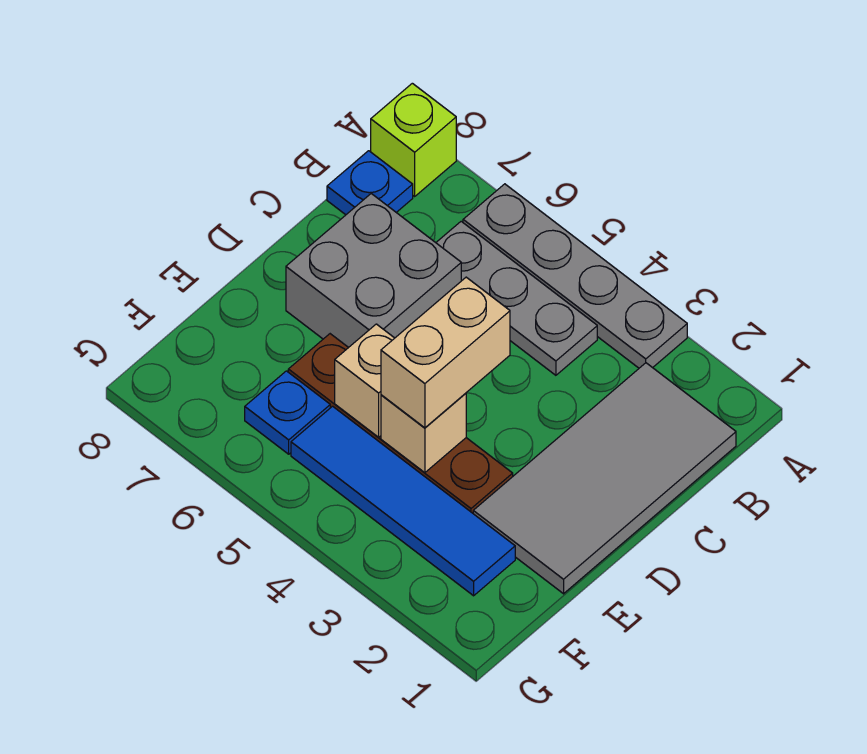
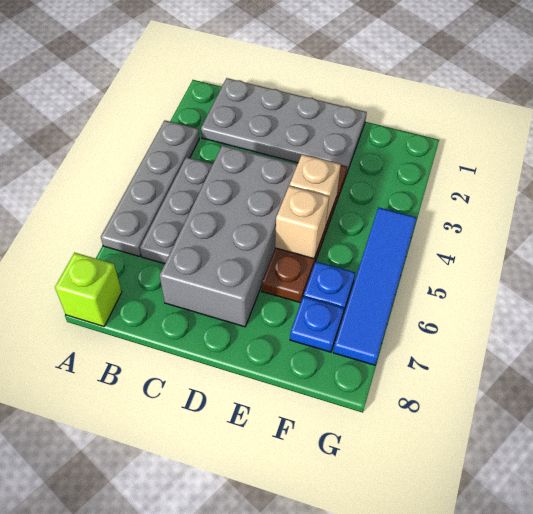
grey tile B1:E2 level 1 -> grey plate B1:E2 level 1
blue plate B8 level 1 -> blue plate F7 level 1
grey brick C6:D7 level 1 -> grey brick C4:D7 level 1
tan brick D4:E4 level 3 -> none
blue tile F2:F5 level 1 -> blue tile G4:G7 level 1

